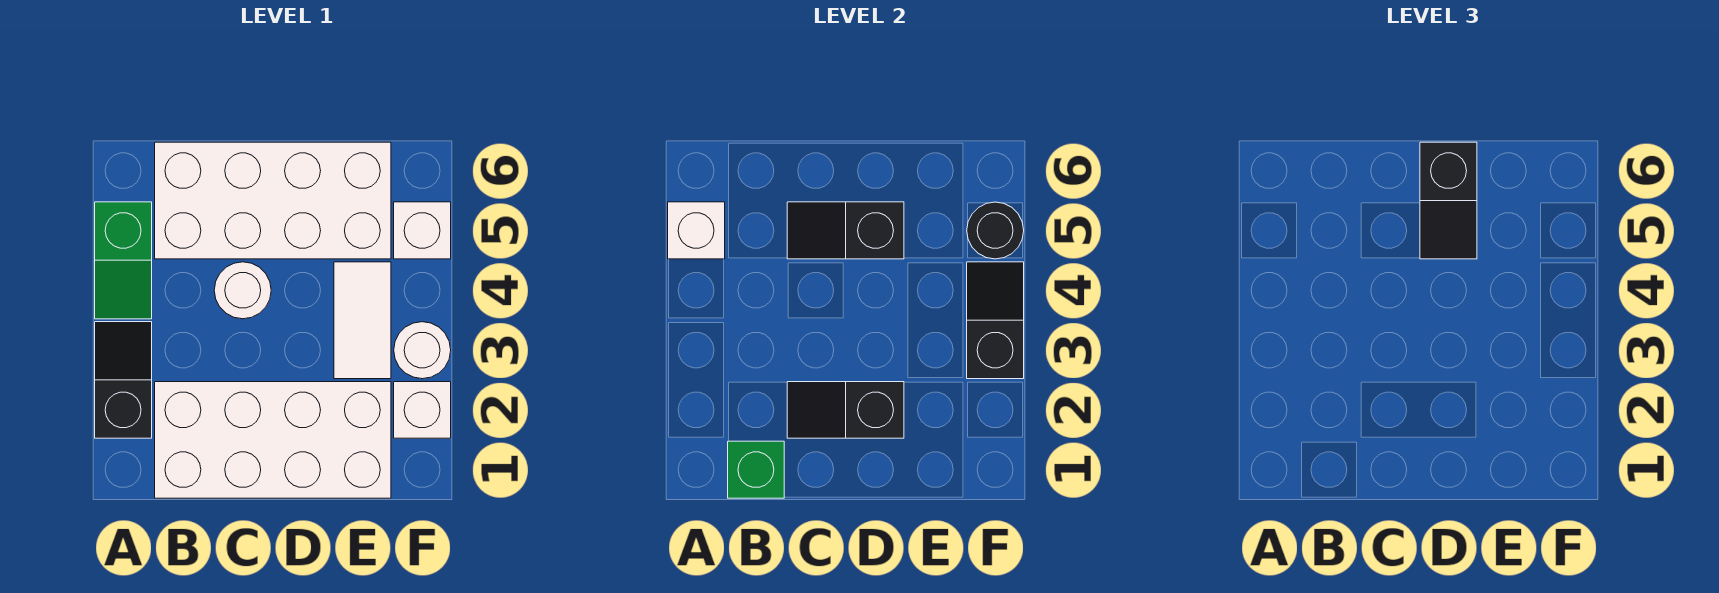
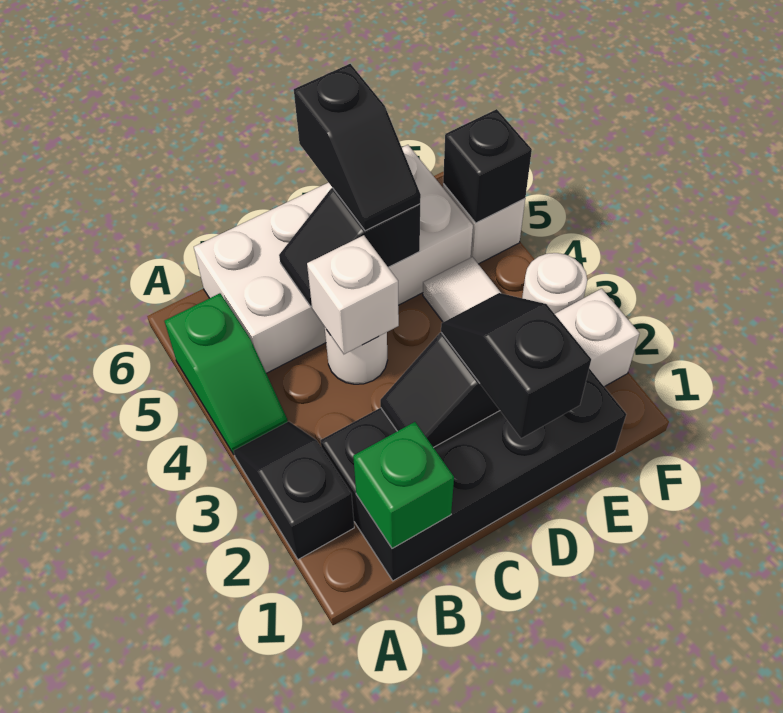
white brick A5 level 2 -> white brick C4 level 2
white brick B1:E2 level 1 -> black brick B1:E2 level 1
black slope F3:F4 level 2 top 3 -> black slope D1:D2 level 3 top 1
black round brick F5 level 2 -> black brick F5 level 2

